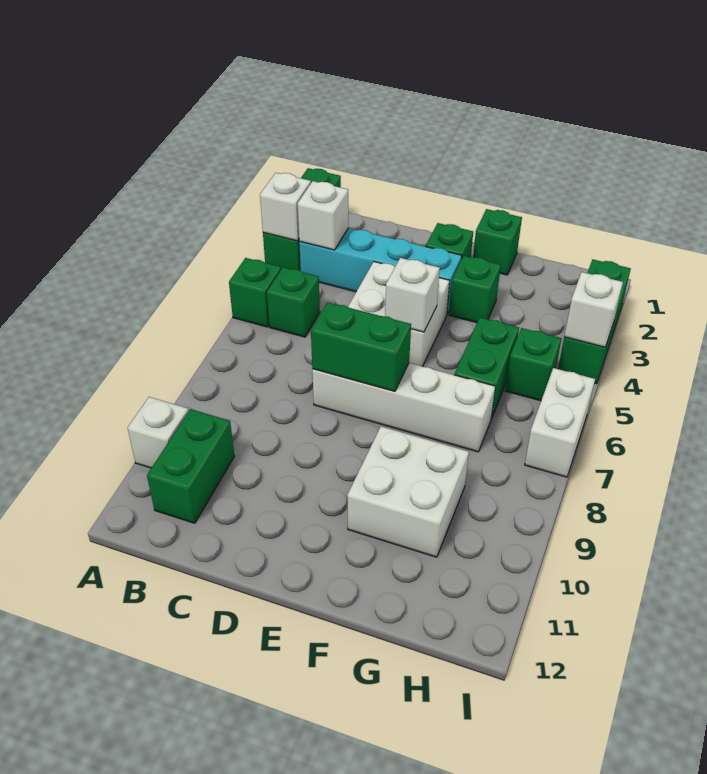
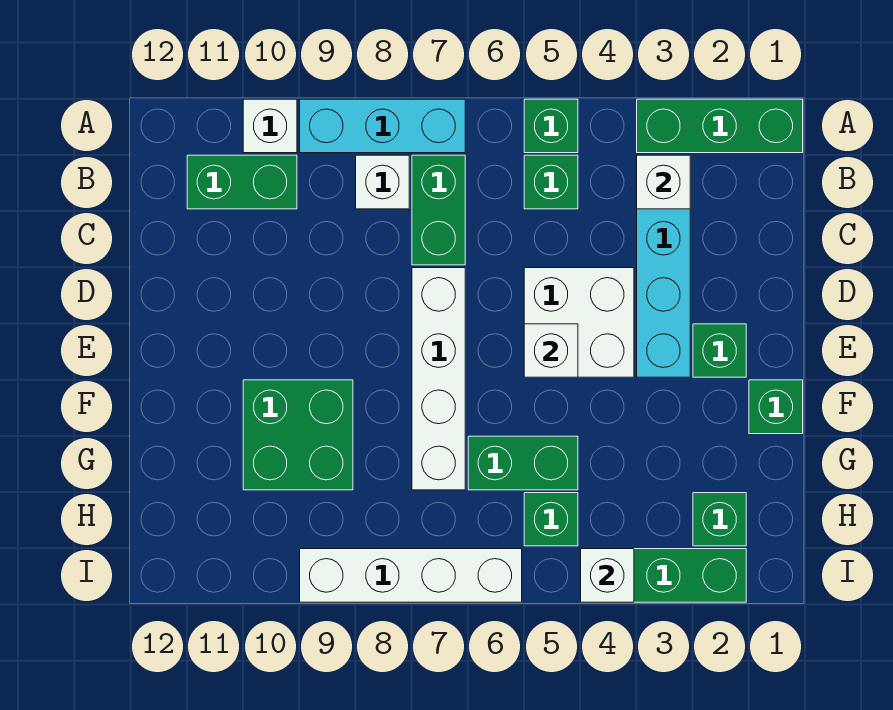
white brick A3 level 2 -> white brick B8 level 1
none -> cyan brick A7:A9 level 1
green brick D7:E7 level 2 -> green brick B7:C7 level 1
green brick F3 level 1 -> green brick H2 level 1
white brick F9:G10 level 1 -> green brick F9:G10 level 1
white brick I6:I7 level 1 -> white brick I6:I9 level 1

